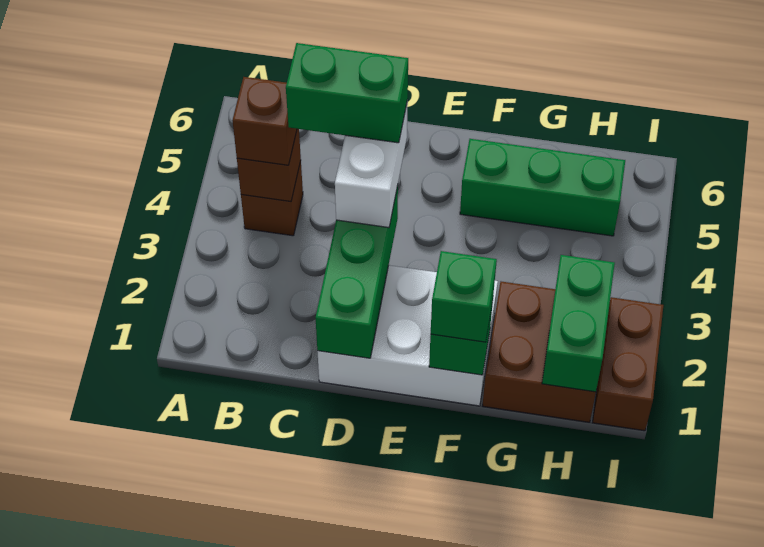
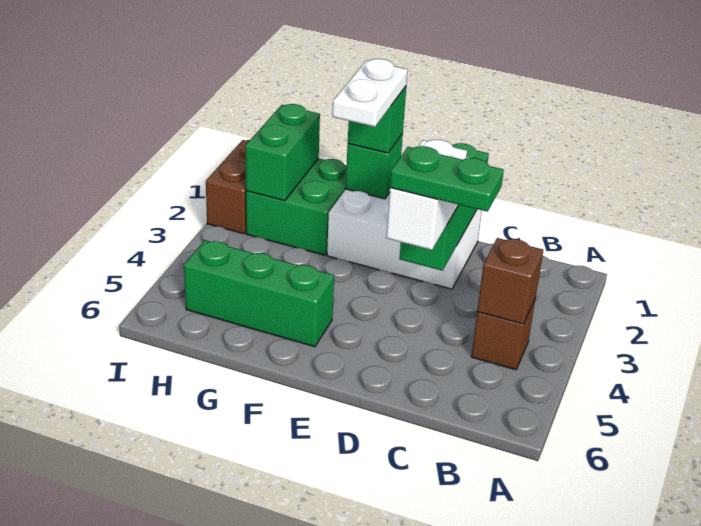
brown brick B4 level 3 -> none
green brick C4:D4 level 4 -> green plate C4:D4 level 4
none -> white plate F1:F2 level 4
brown brick G1:H2 level 1 -> green brick G1:H2 level 1

